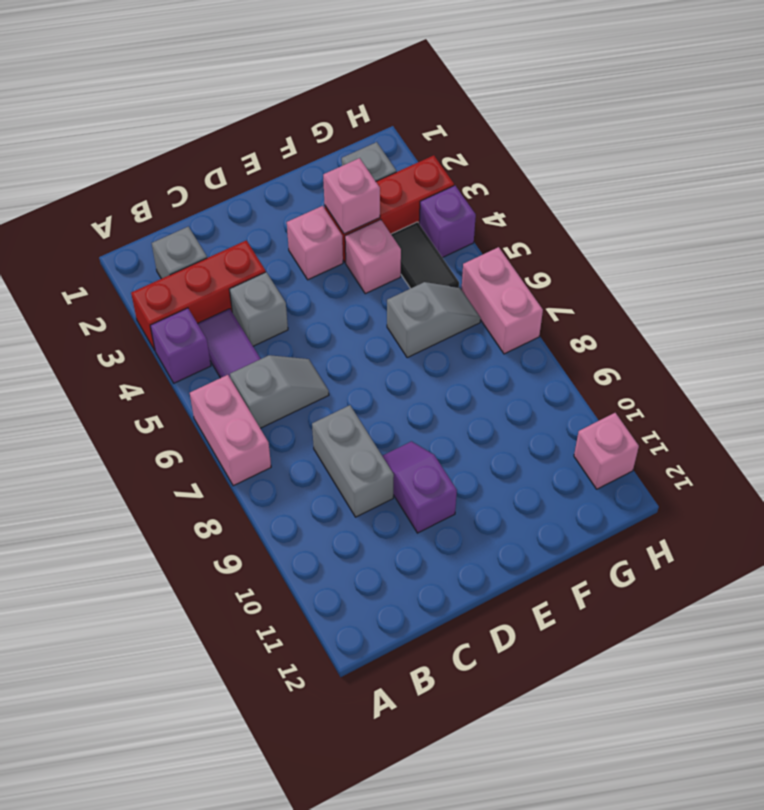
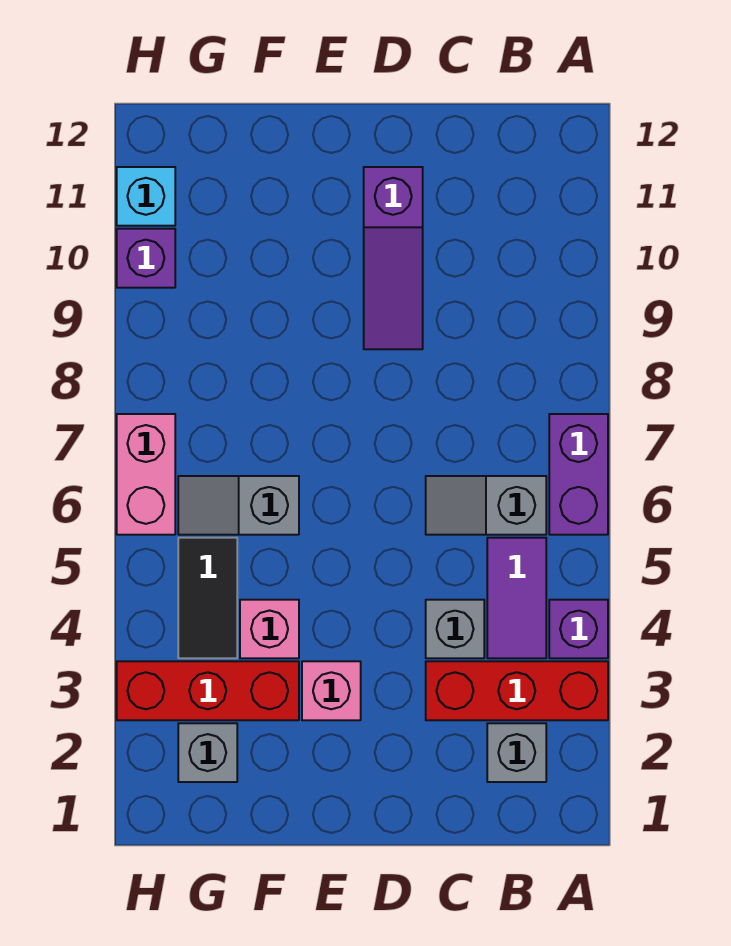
pink brick A6:A7 level 1 -> purple brick A6:A7 level 1
grey brick C8:C9 level 1 -> none
purple slope D9:D10 level 1 top 10 -> purple slope D9:D11 level 1 top 11
pink brick F3 level 2 -> none
purple brick H4 level 1 -> purple brick H10 level 1
pink brick H11 level 1 -> cyan brick H11 level 1

